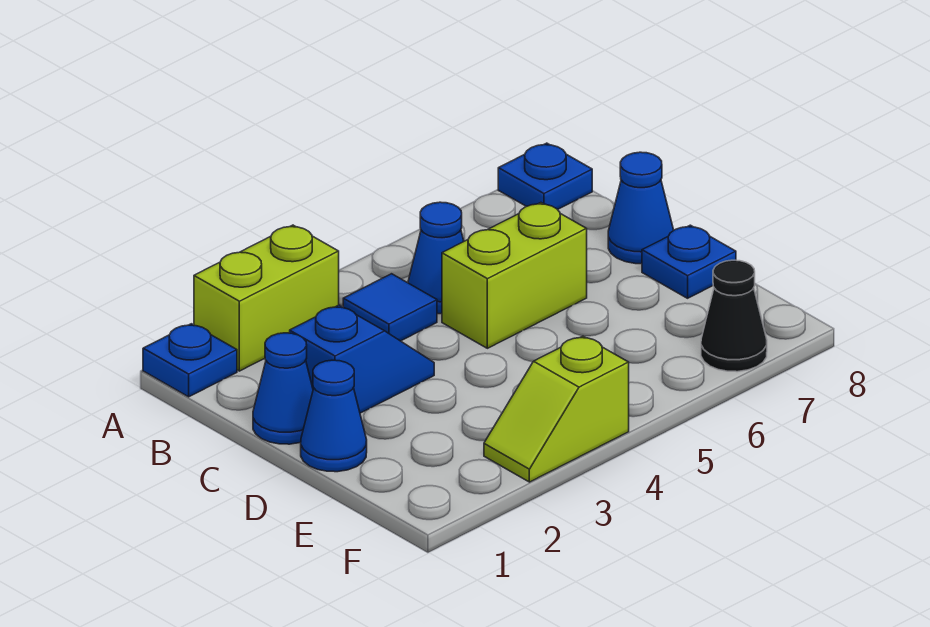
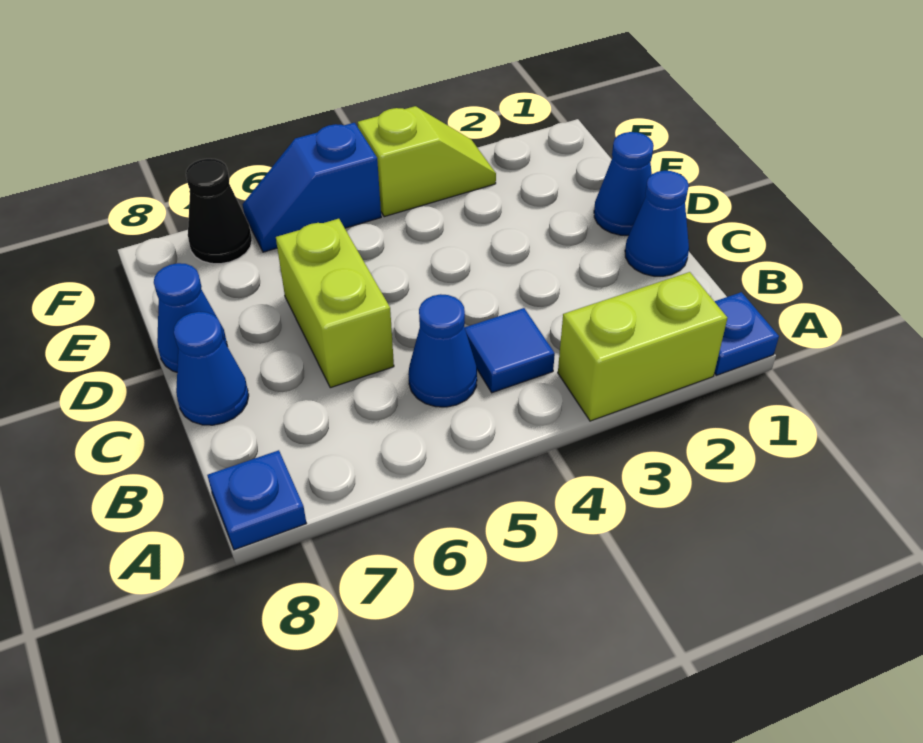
blue slope C2:C3 level 1 top 2 -> blue slope F5:F6 level 1 top 5
lime brick C5:C6 level 1 -> lime brick C6:D6 level 1
blue plate D8 level 1 -> blue cone D8 level 1

